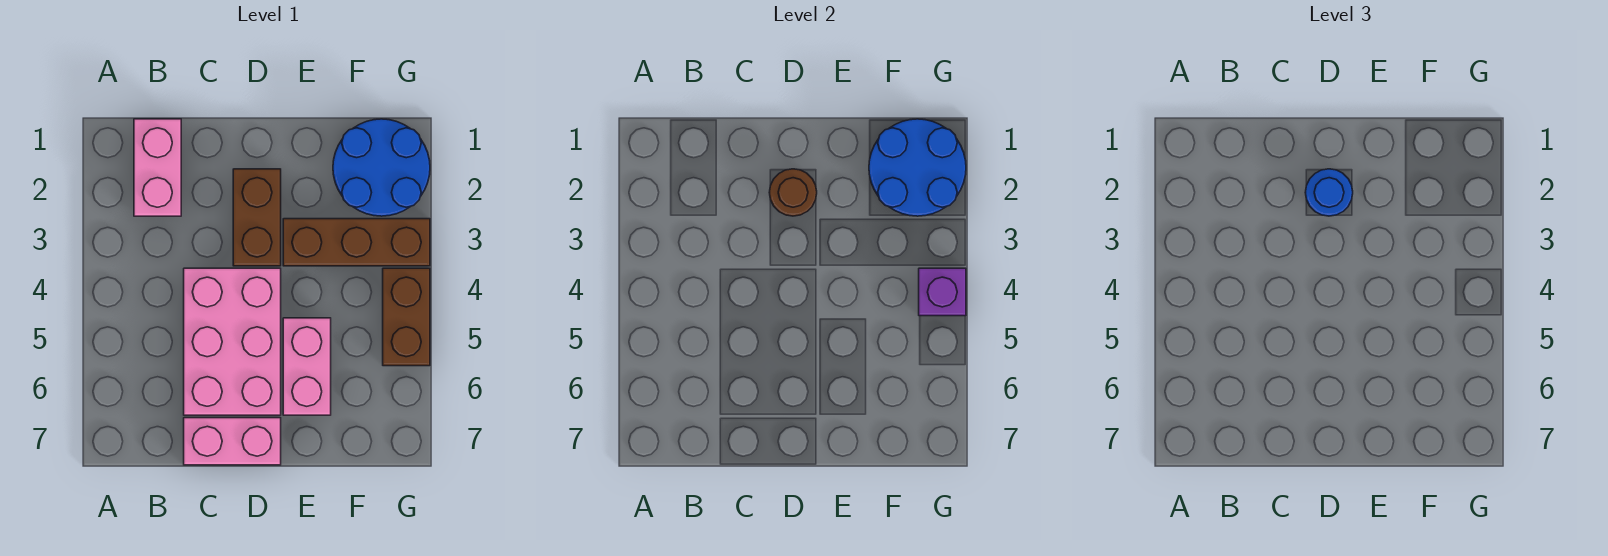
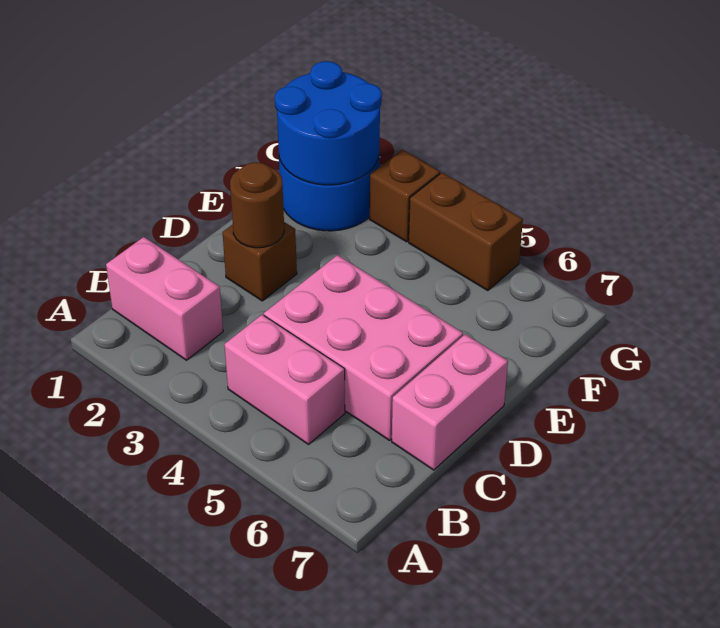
brown brick D2:D3 level 1 -> brown brick D2 level 1
blue round brick D2 level 3 -> none
brown brick E3:G3 level 1 -> brown brick G3 level 1
pink brick E5:E6 level 1 -> pink brick B4:B5 level 1
purple brick G4 level 2 -> none

